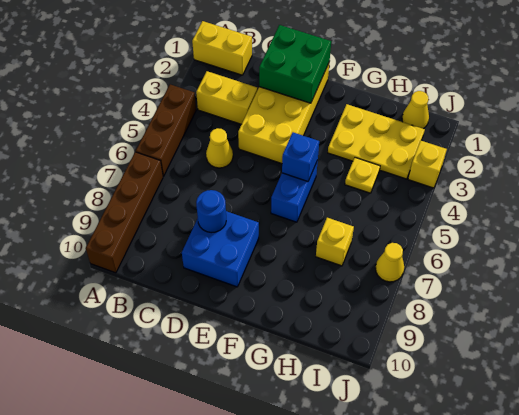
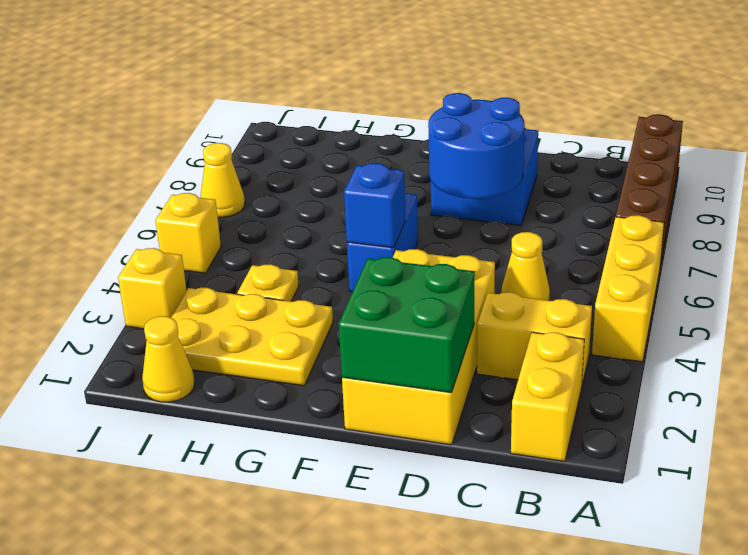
yellow brick A1:B1 level 1 -> yellow brick B1:B2 level 1
brown brick A4:A6 level 1 -> yellow brick A4:A6 level 1
blue round brick D8 level 2 -> blue round brick D7:E8 level 2
yellow brick H7 level 1 -> yellow brick J5 level 1

